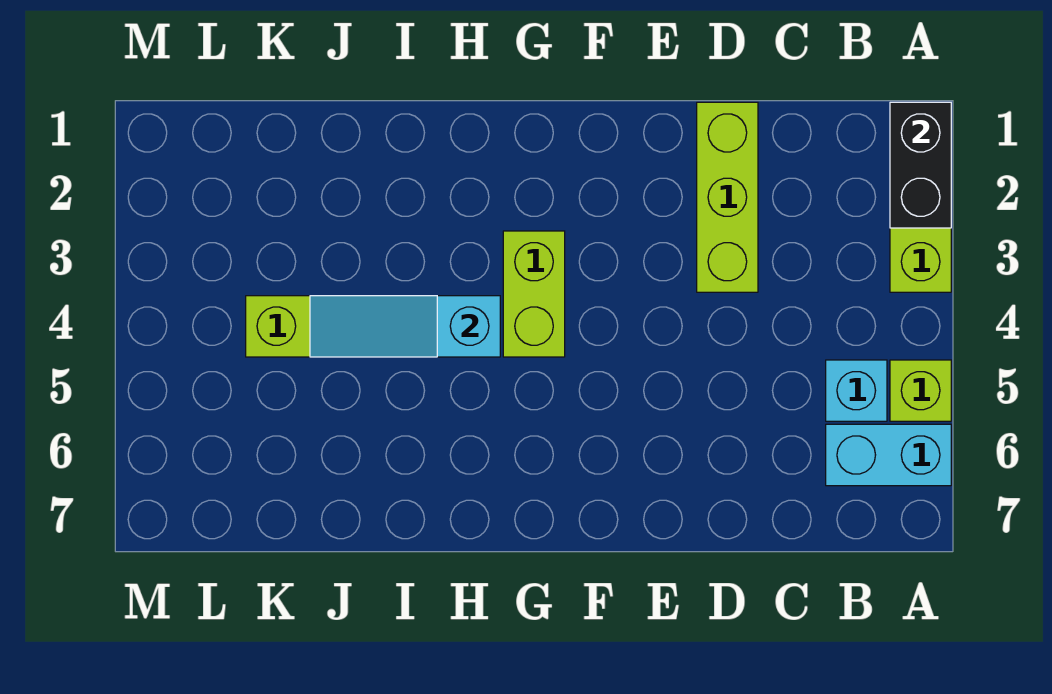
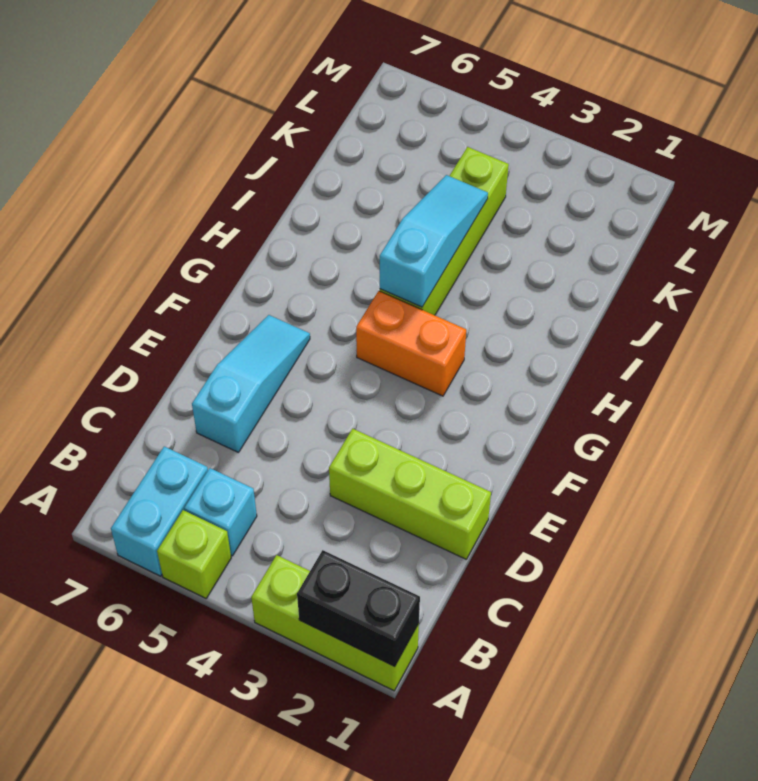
none -> cyan slope D6:F6 level 1 top D
lime brick G3:G4 level 1 -> orange brick G3:G4 level 1

